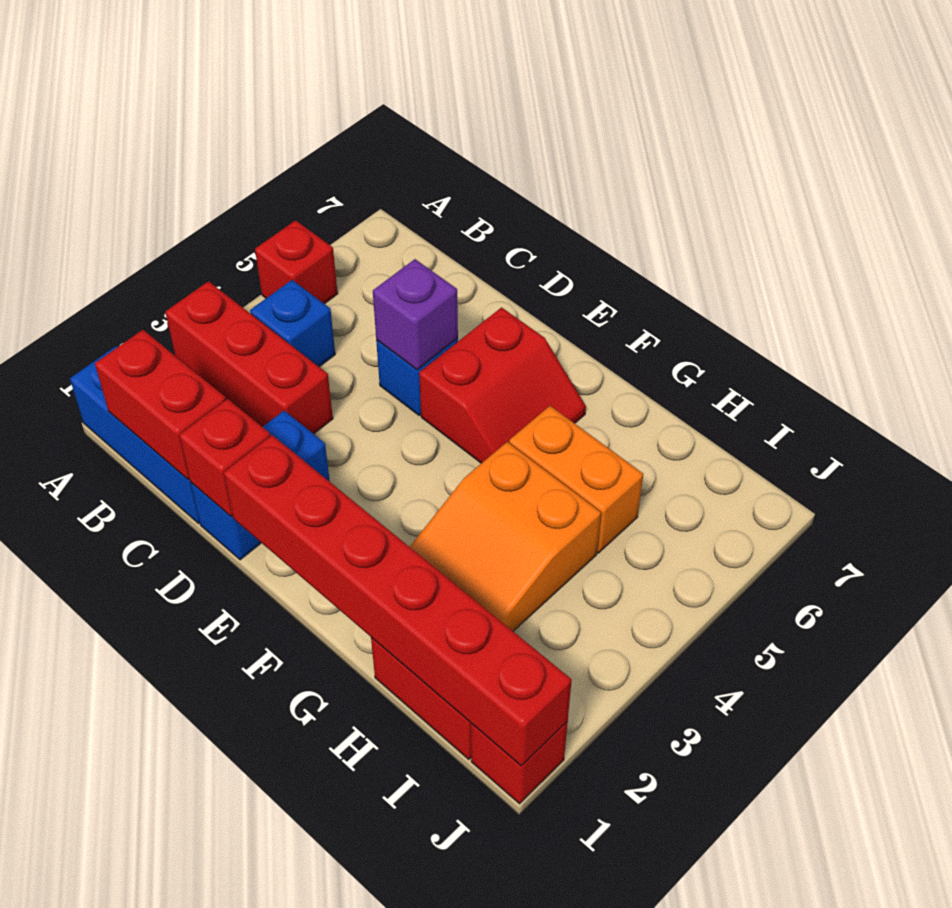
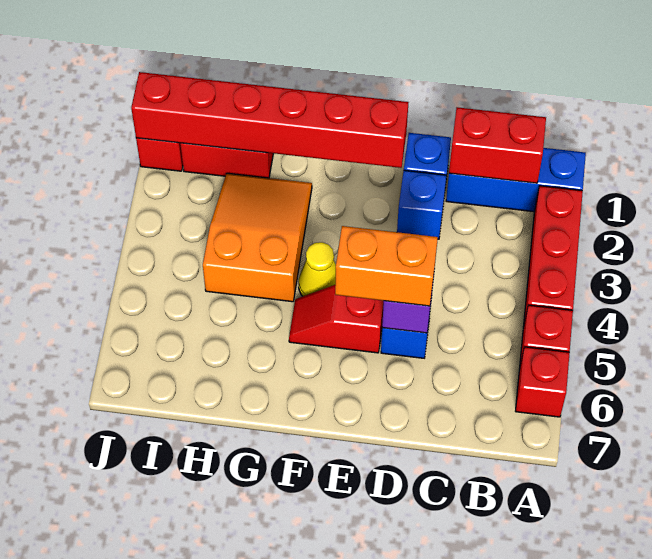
red brick A3:C3 level 1 -> red brick A2:A4 level 1
blue brick B4 level 1 -> none
red brick D1 level 2 -> red brick A6 level 1
red slope E5:F6 level 1 top E -> red slope E5:F5 level 1 top E
none -> yellow cone F4 level 1
orange brick G5:H5 level 1 -> orange brick D5:E5 level 3

